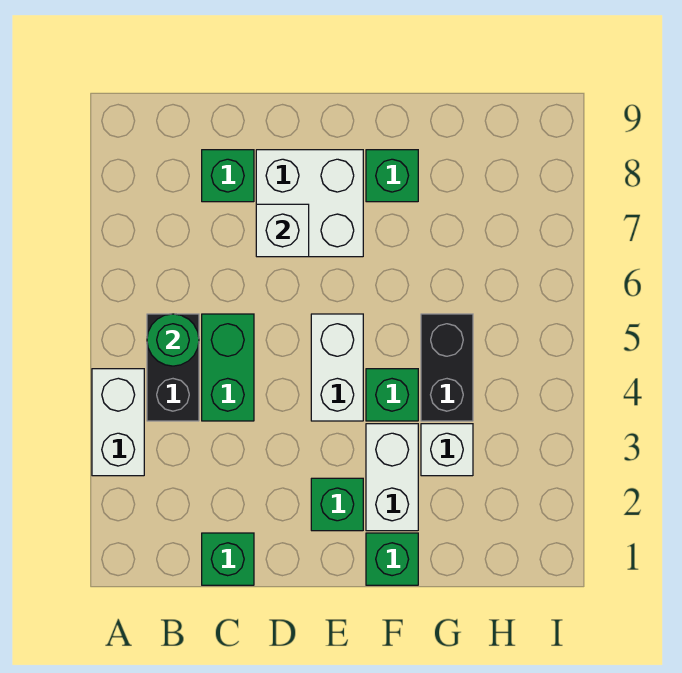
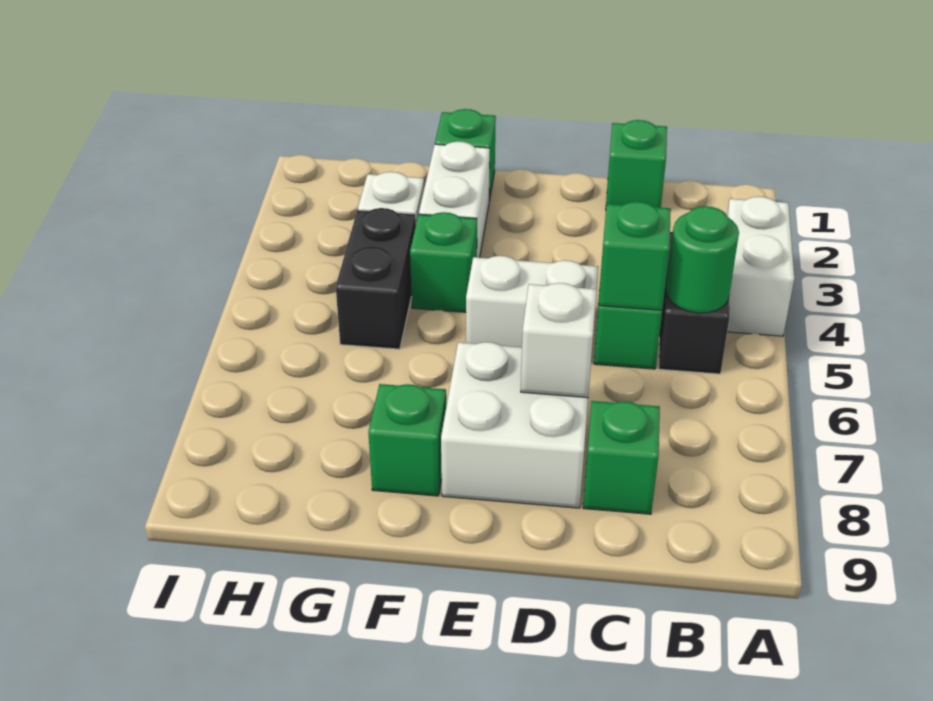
green brick E2 level 1 -> green brick C5 level 2
white brick E4:E5 level 1 -> white brick D5:E5 level 1

